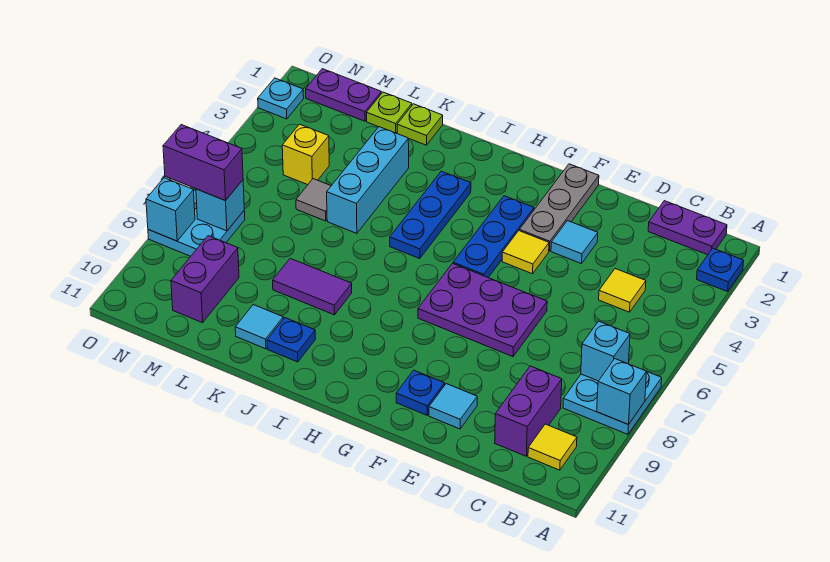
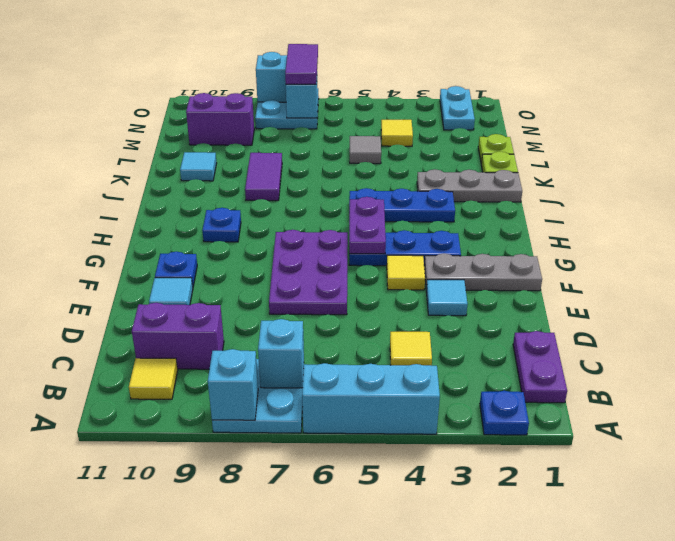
none -> grey plate J1:J3 level 1
blue plate J10 level 1 -> blue plate H9 level 1
cyan brick K3:K5 level 1 -> cyan brick A4:A6 level 1
purple plate M1:N1 level 1 -> purple plate G5:H5 level 2
yellow brick M4 level 1 -> yellow tile M4 level 1
purple brick N7:O7 level 3 -> purple tile N7:O7 level 3
cyan plate O2 level 1 -> cyan plate N2:O2 level 1

